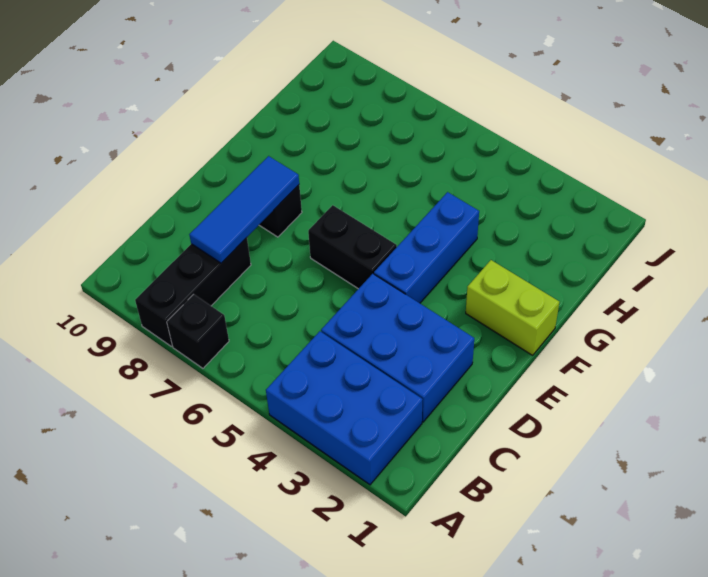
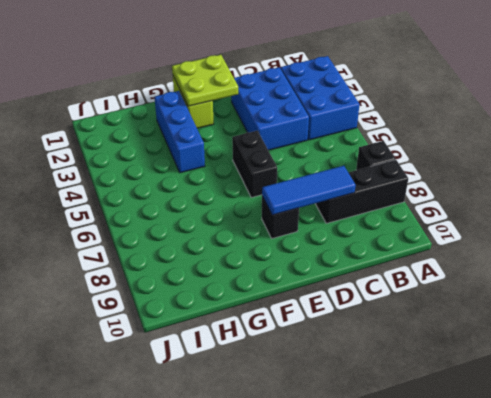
none -> lime plate E1:F2 level 2
blue brick E4:G4 level 1 -> blue brick G2:G4 level 1

